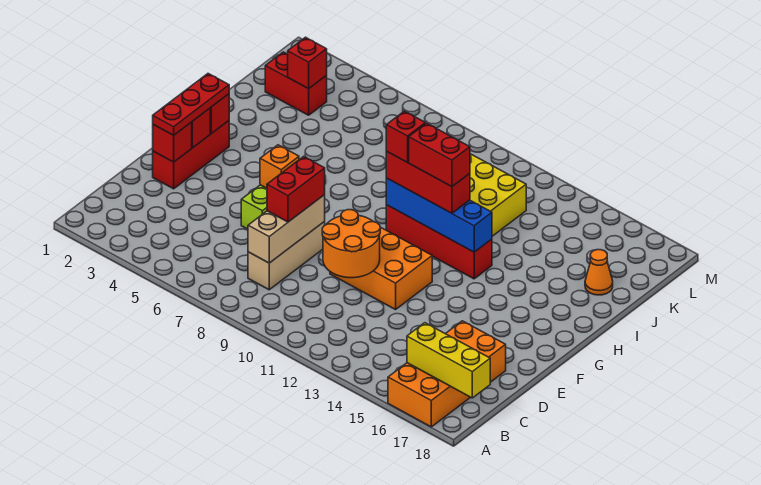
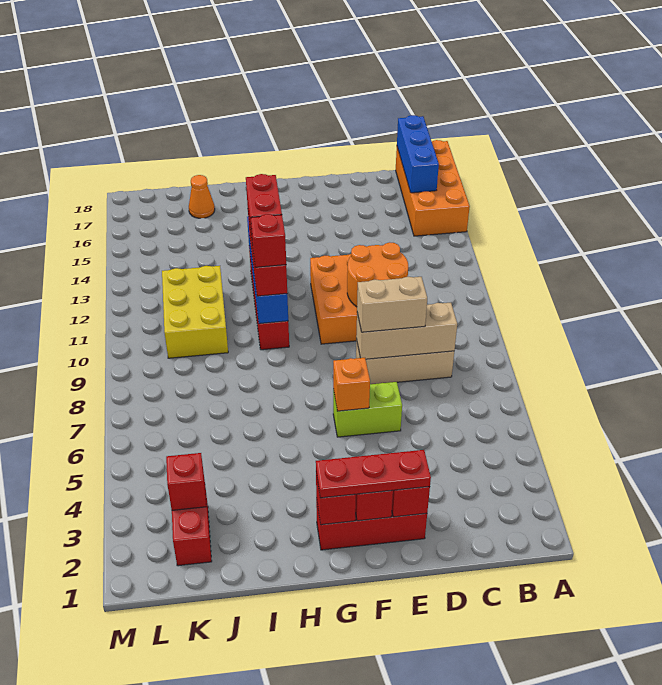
orange brick A16:D17 level 1 -> orange brick A15:B18 level 1
yellow brick B16:B18 level 2 -> blue brick B16:B18 level 2
red brick D8:E8 level 3 -> tan brick D8:E8 level 3

